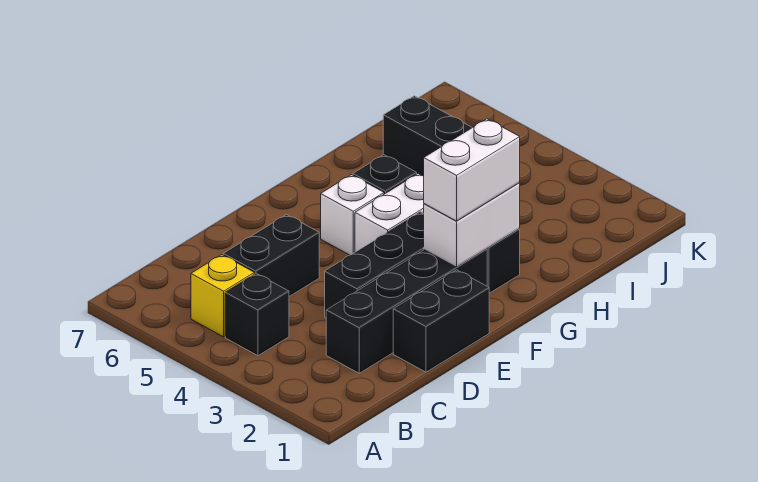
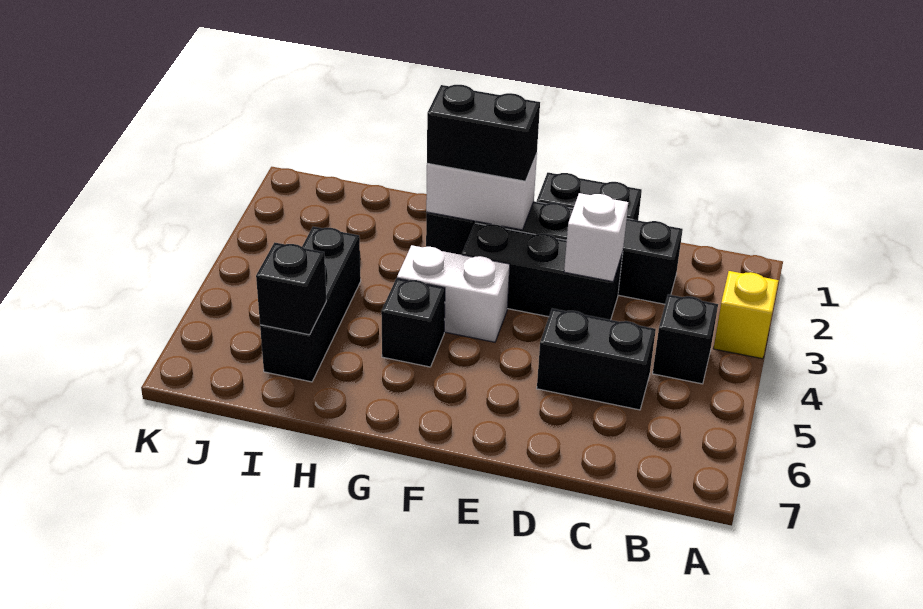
yellow brick B5 level 1 -> yellow brick A3 level 1
white brick F2:G2 level 3 -> black brick F2:G2 level 3
white brick F5 level 1 -> white brick D3 level 2
none -> black brick I6 level 2

